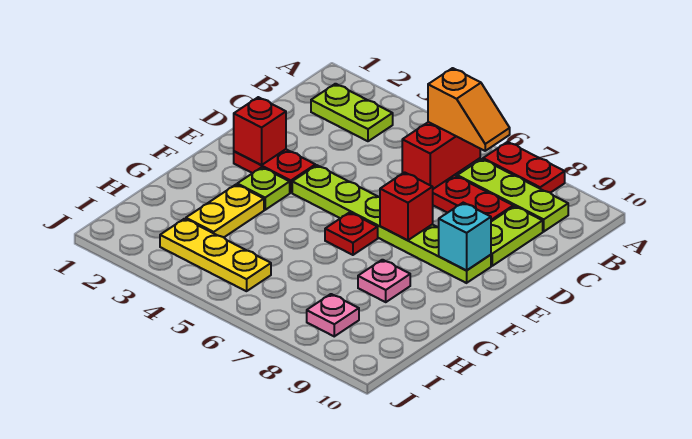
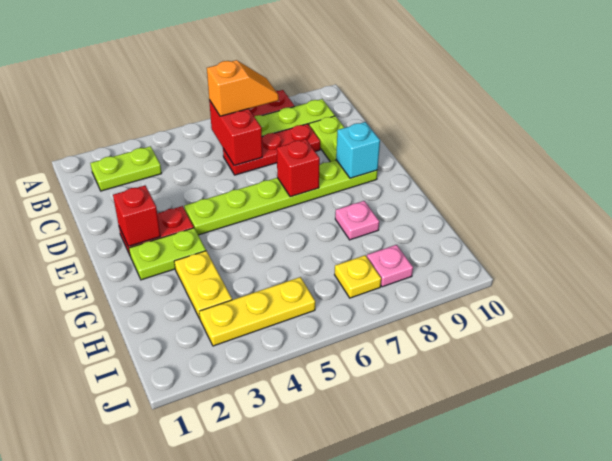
lime plate F3 level 1 -> lime plate F2:F3 level 1
red plate F6 level 1 -> none
none -> yellow plate I7 level 1

